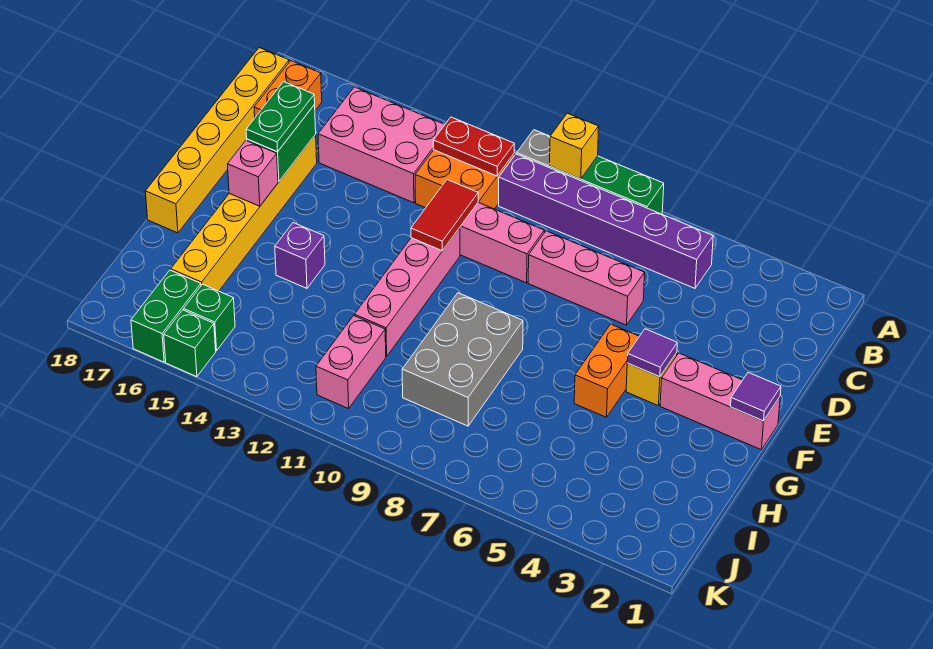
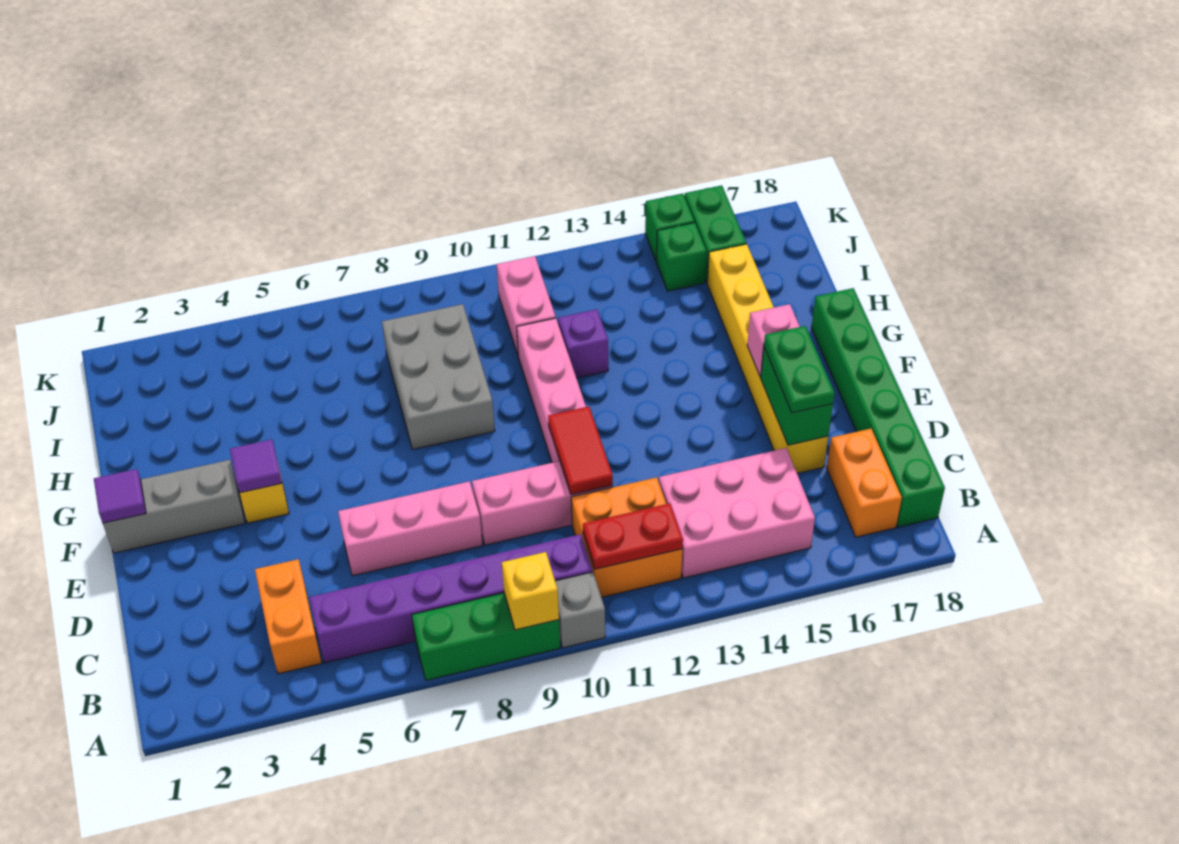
yellow brick B18:G18 level 1 -> green brick B18:G18 level 1
pink brick F1:F3 level 1 -> grey brick F1:F3 level 1
orange brick F5:G5 level 1 -> orange brick B4:C4 level 1
purple brick G14 level 1 -> purple brick H12 level 1

